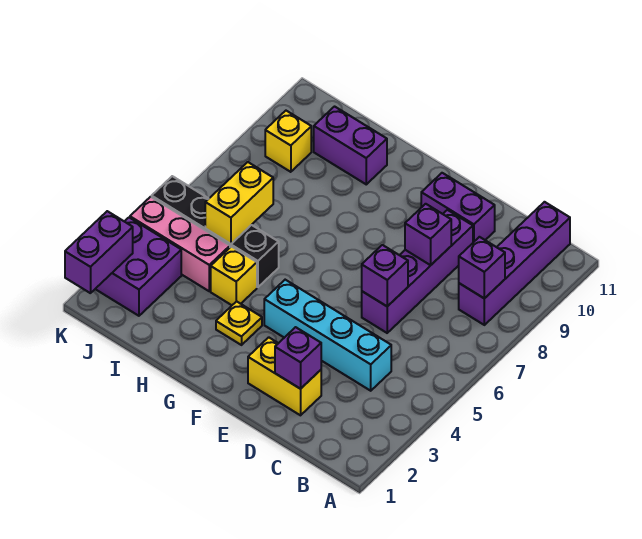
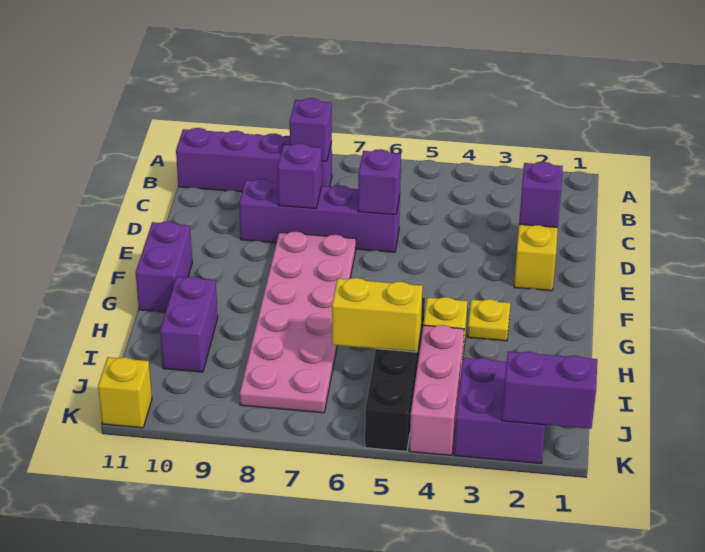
cyan brick C4:F4 level 1 -> none
purple brick D10:E10 level 1 -> purple brick F11:G11 level 1
none -> pink plate E7:J8 level 1
yellow brick J9 level 1 -> yellow brick K11 level 1

